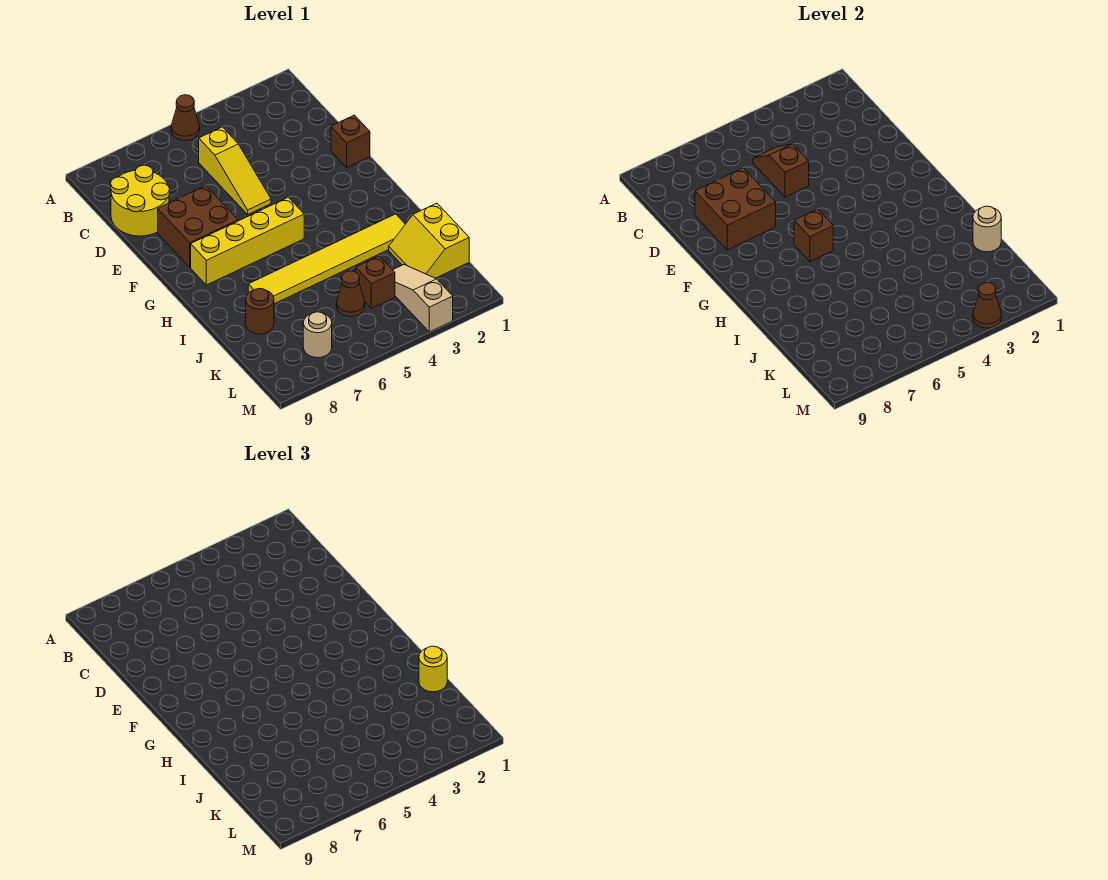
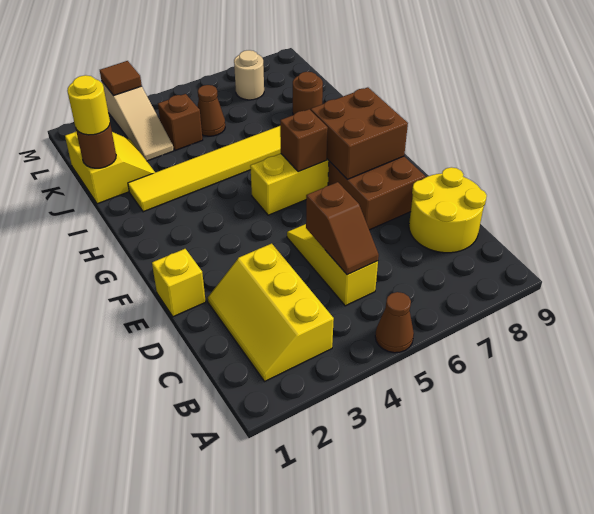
none -> yellow slope B2:D3 level 1 top 3
brown brick D7:E8 level 2 -> brown brick F7:G8 level 2
brown brick E1 level 1 -> yellow brick E1 level 1
tan round brick J1 level 2 -> brown round brick J1 level 2
brown cone M3 level 2 -> brown tile M3 level 2

